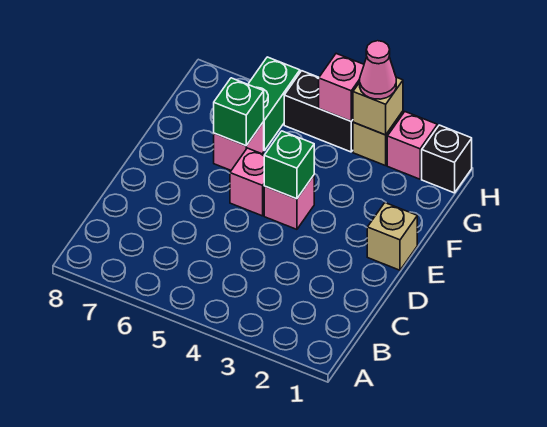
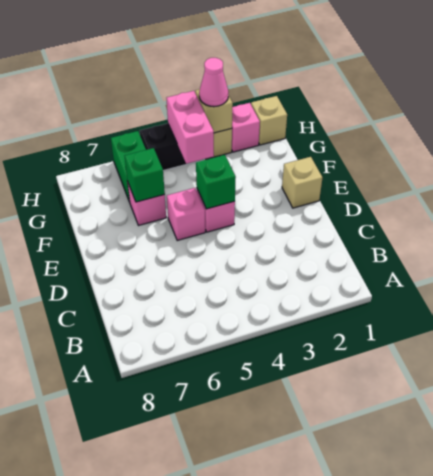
black brick H1 level 1 -> tan brick H1 level 1
pink brick H4 level 2 -> pink brick G4:H4 level 2

